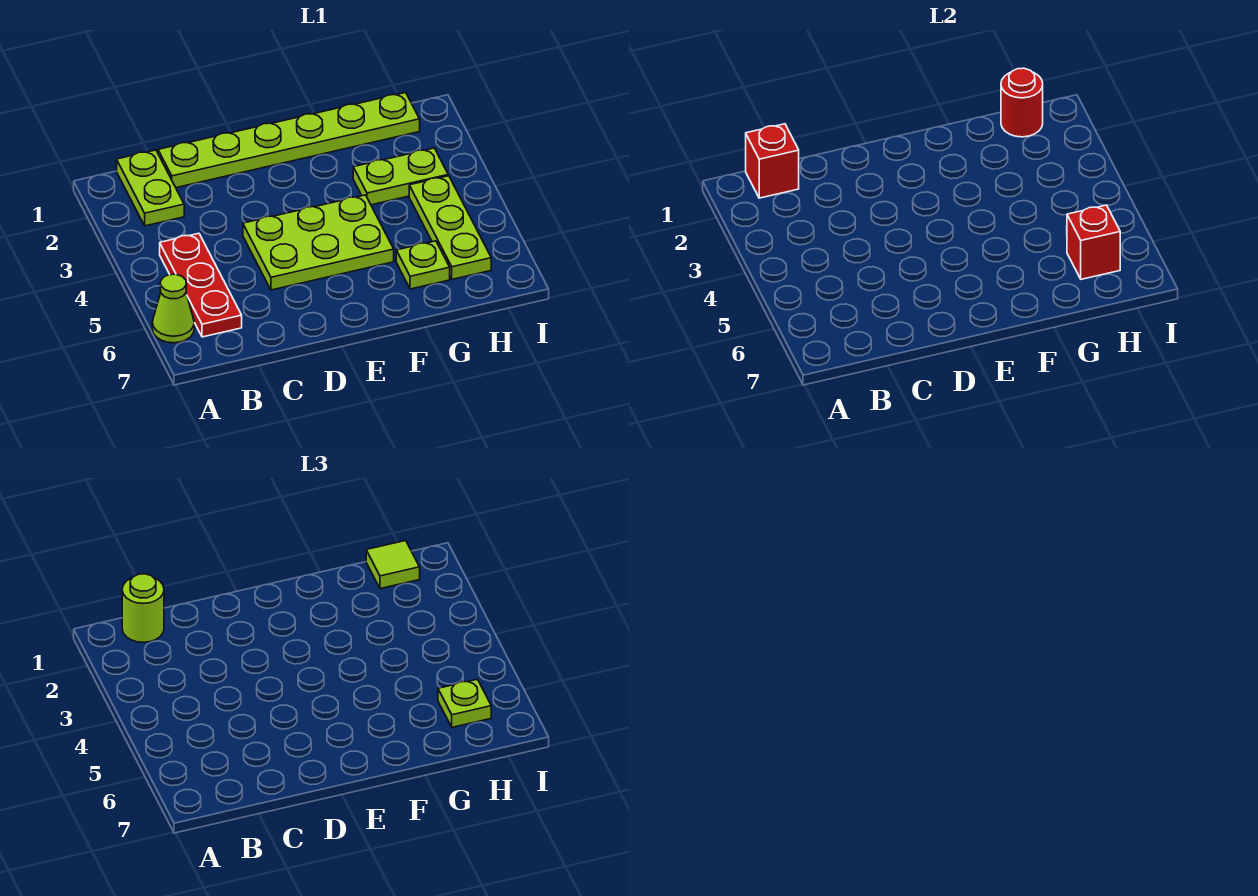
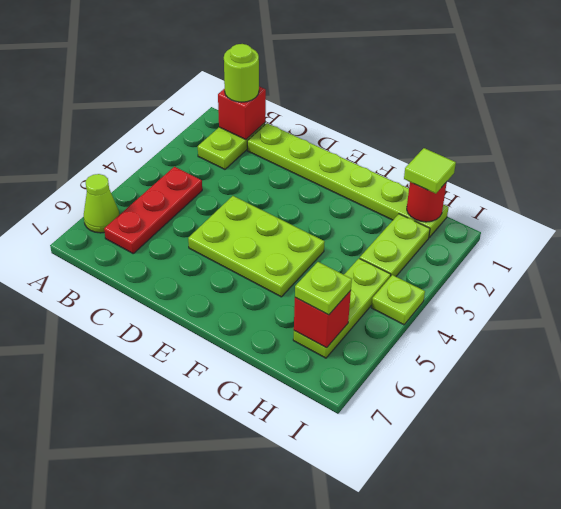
lime plate G3:H3 level 1 -> lime plate H2:H3 level 1
lime plate G6 level 1 -> lime plate I4 level 1

